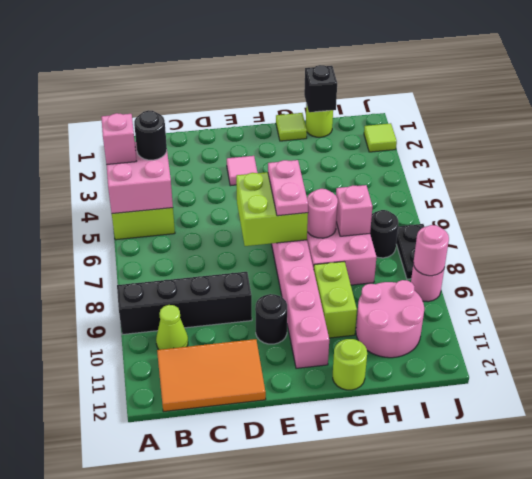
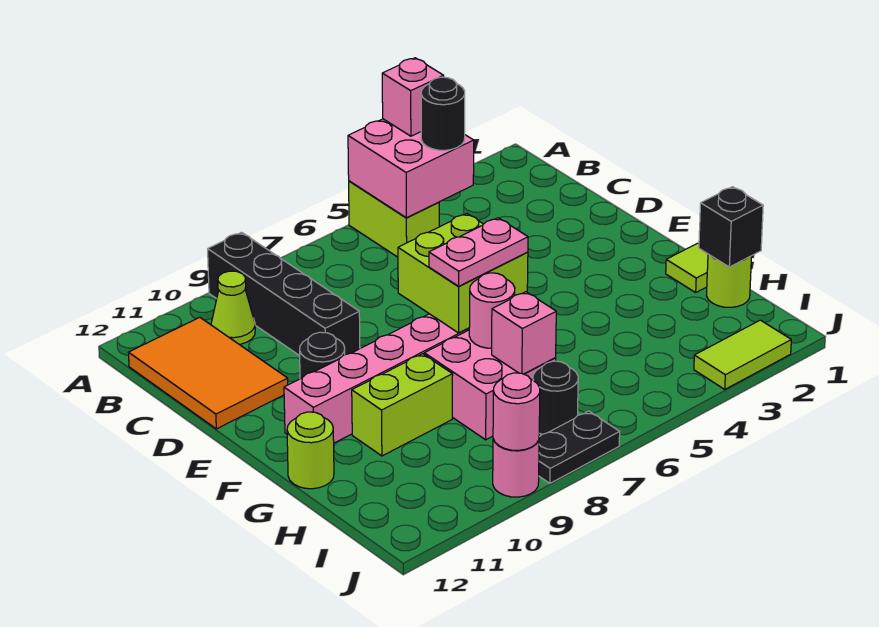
pink tile E3 level 1 -> none
pink round brick H10:I11 level 1 -> none
lime tile J2 level 1 -> lime tile J2:J3 level 1

